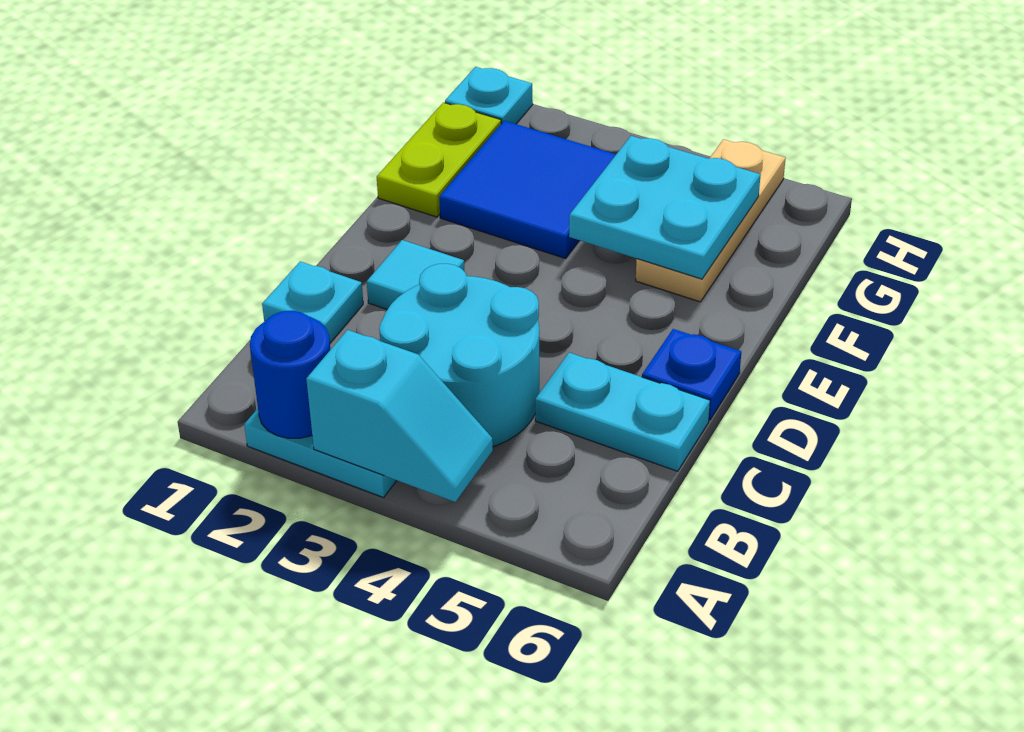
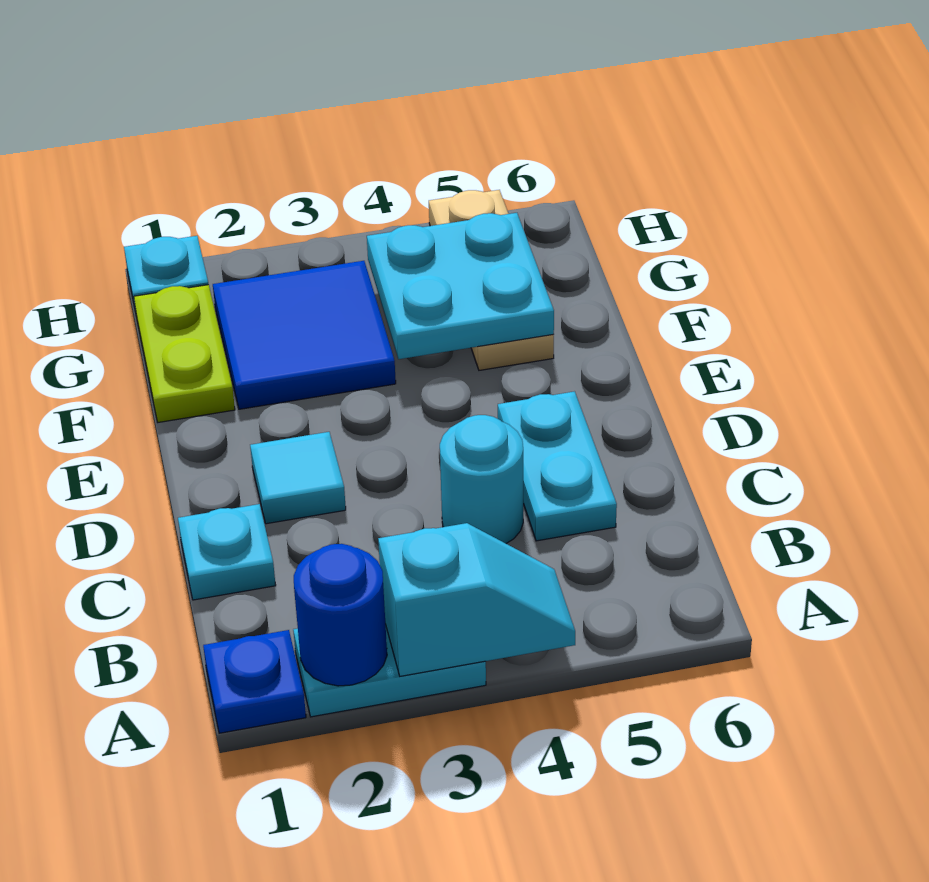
cyan round brick B3:C4 level 1 -> cyan round brick C4 level 1
cyan plate C5:C6 level 1 -> cyan plate C5:D5 level 1
blue plate D6 level 1 -> blue plate A1 level 1

